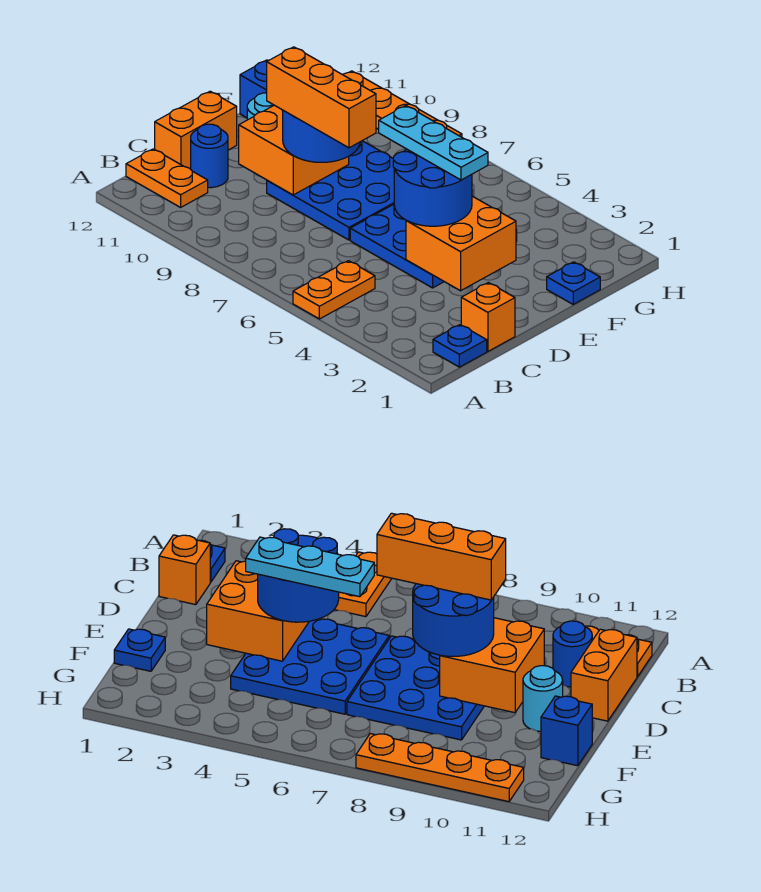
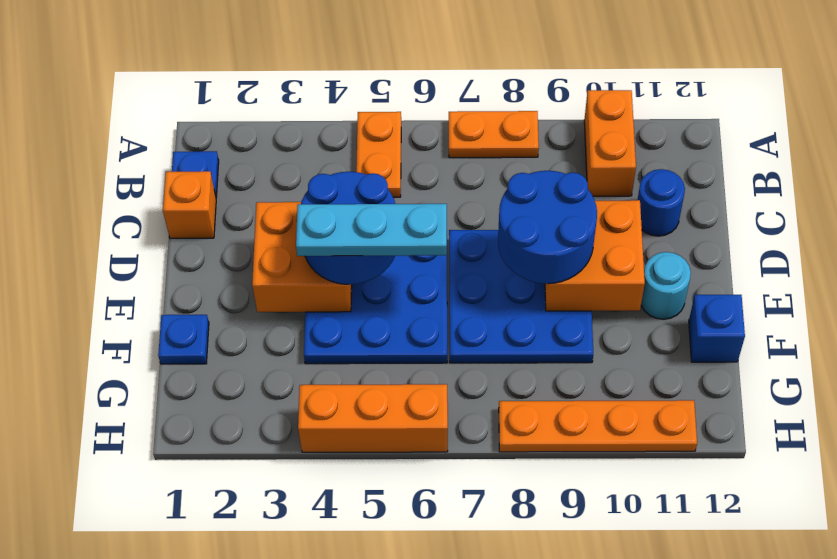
orange plate B11:B12 level 1 -> orange plate A7:A8 level 1
orange brick C12:D12 level 1 -> orange brick A10:B10 level 1
orange brick D7:D9 level 4 -> orange brick H4:H6 level 1

